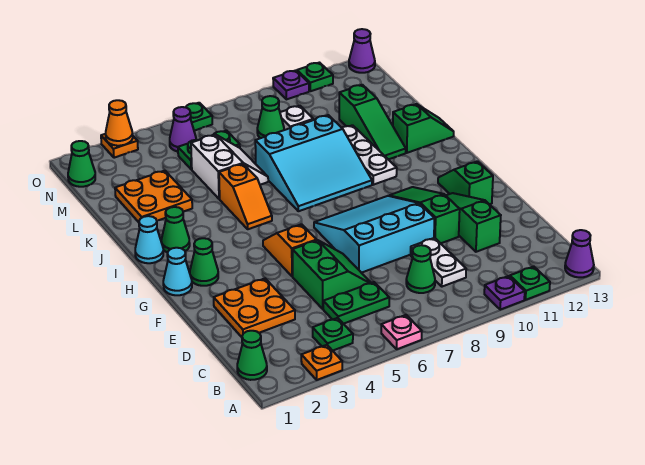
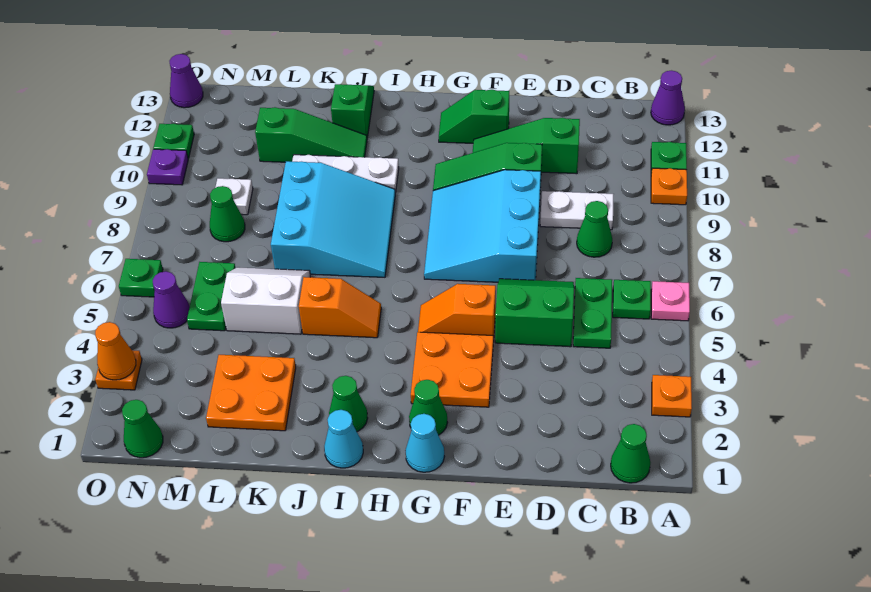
purple plate A10 level 1 -> orange plate A10 level 1
green plate B4 level 1 -> green plate B6 level 1
orange plate D2:E3 level 1 -> orange plate F3:G4 level 1

